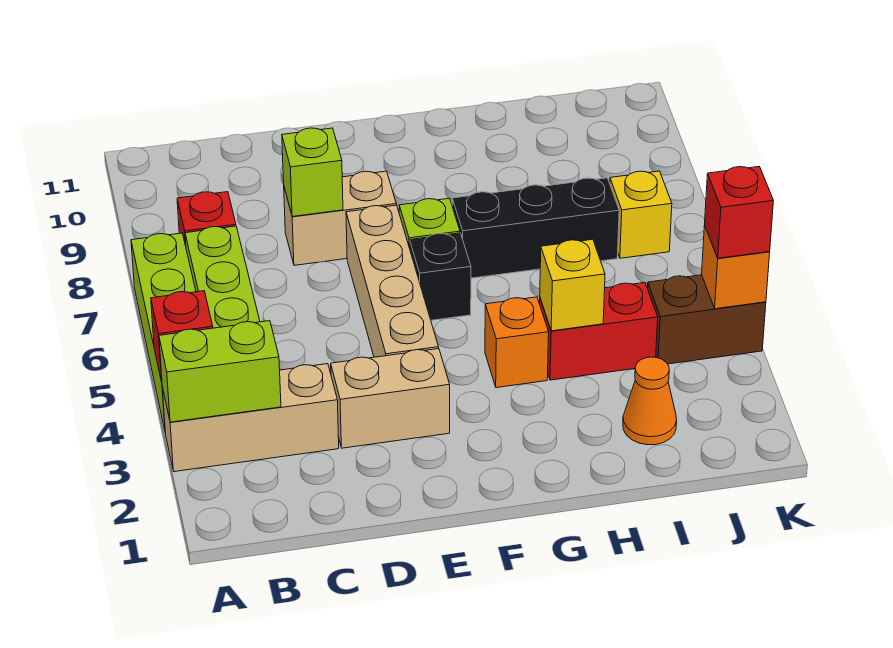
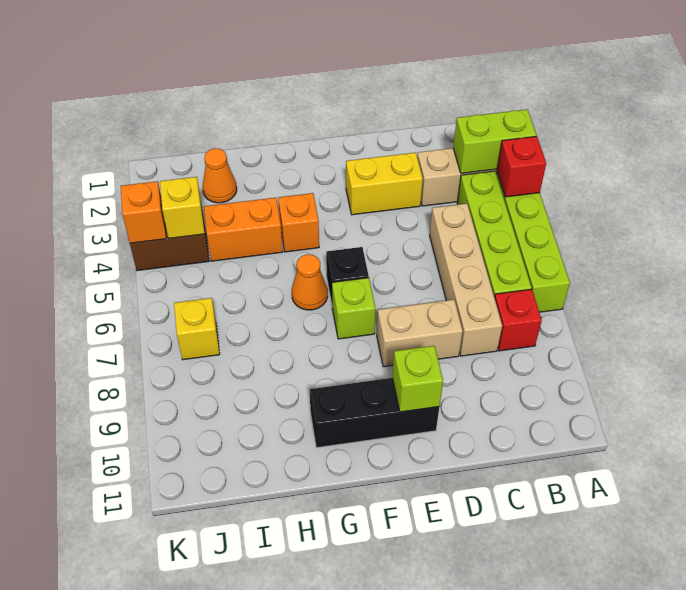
tan brick D3:E3 level 1 -> yellow brick D3:E3 level 1
lime brick D8 level 2 -> lime brick E10 level 2
tan brick E4:E7 level 1 -> tan brick C5:C8 level 1
none -> orange cone G6 level 1
black brick G7:I7 level 1 -> black brick E10:G10 level 1
red brick H4:I4 level 1 -> orange brick H4:I4 level 1
yellow brick H4 level 2 -> yellow brick J4 level 2
red brick K4 level 3 -> none

